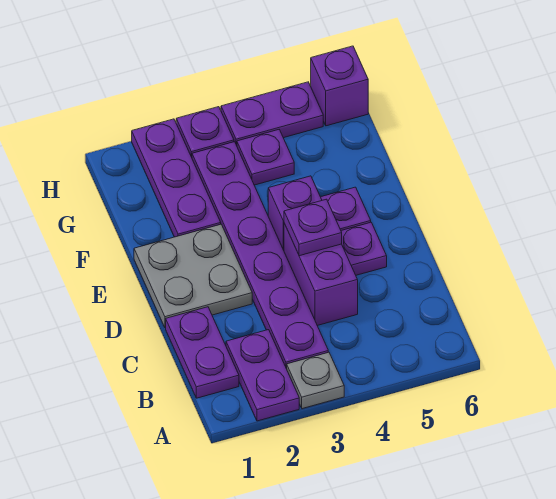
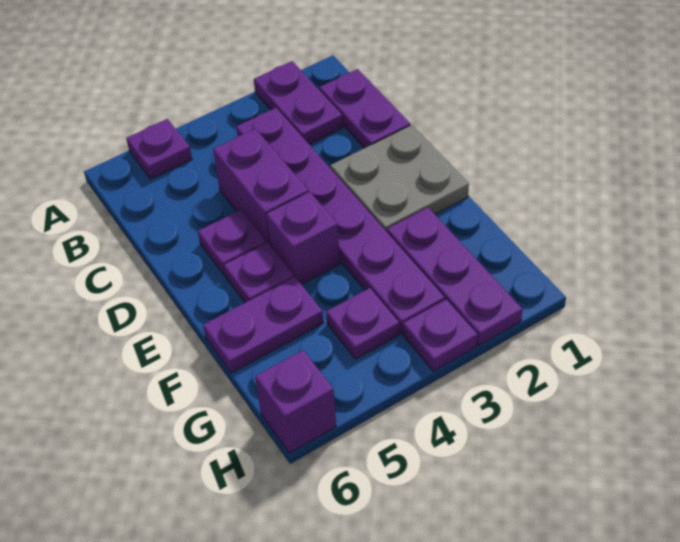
grey plate A3 level 1 -> none
purple plate D4 level 2 -> purple plate A5 level 1
purple plate H4:H5 level 1 -> purple plate F5:F6 level 1

